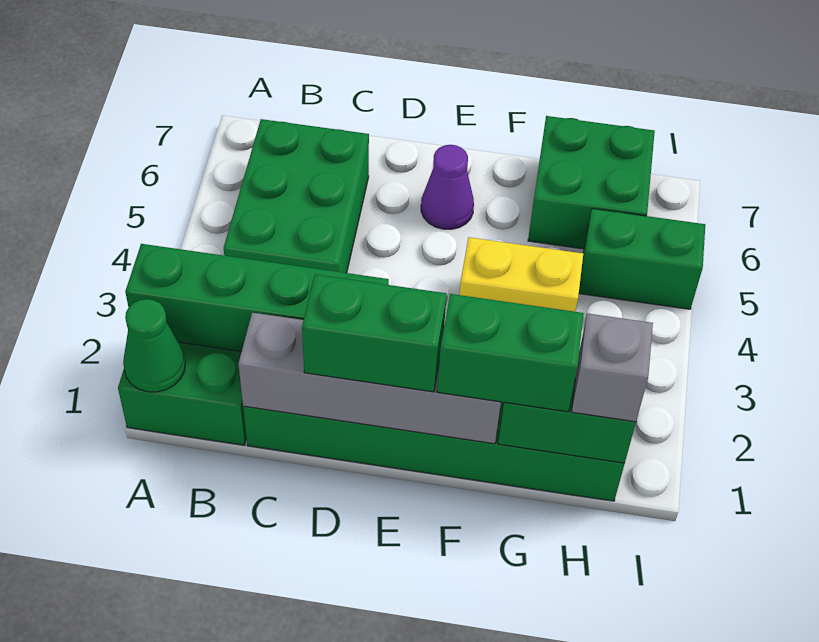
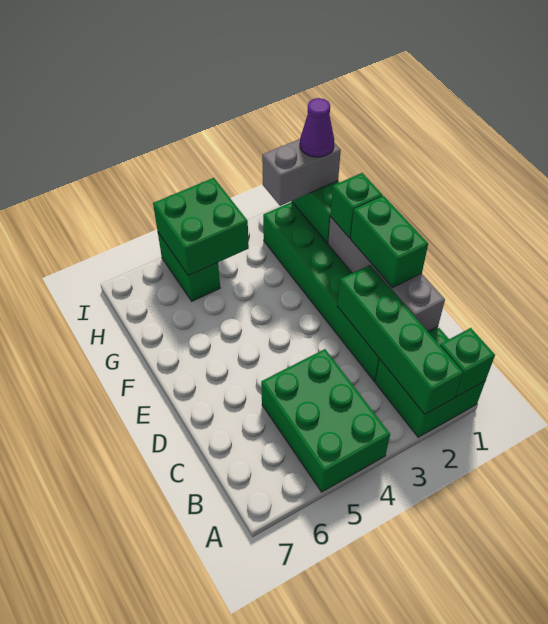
green cone A1 level 2 -> green brick A1 level 2
green brick B4:C6 level 1 -> green brick A4:C5 level 1
purple cone E6 level 1 -> purple cone H1 level 4
green brick F1:G1 level 3 -> green brick F1 level 3
yellow brick F4:G4 level 1 -> none
green brick G6:H7 level 1 -> green brick H4:I5 level 2
grey brick H1 level 3 -> grey brick H1:H2 level 3

